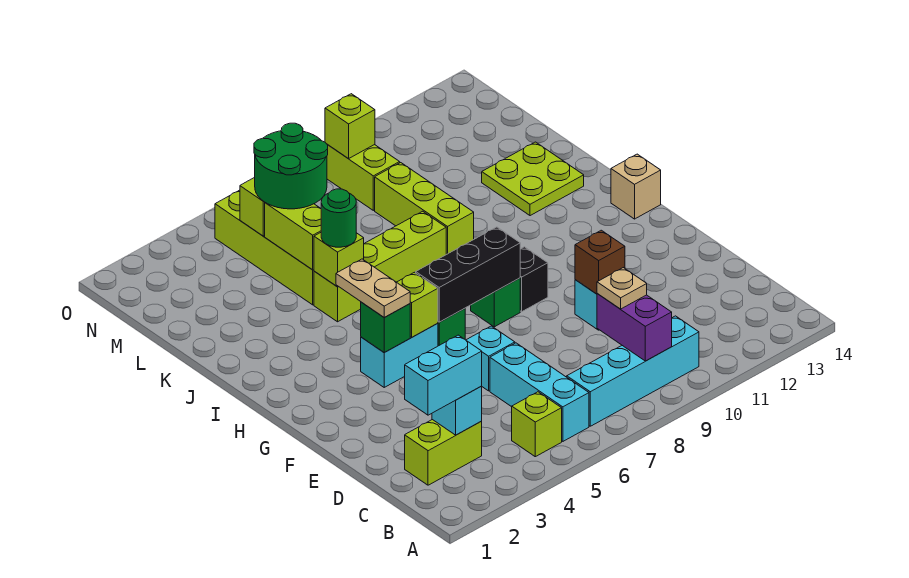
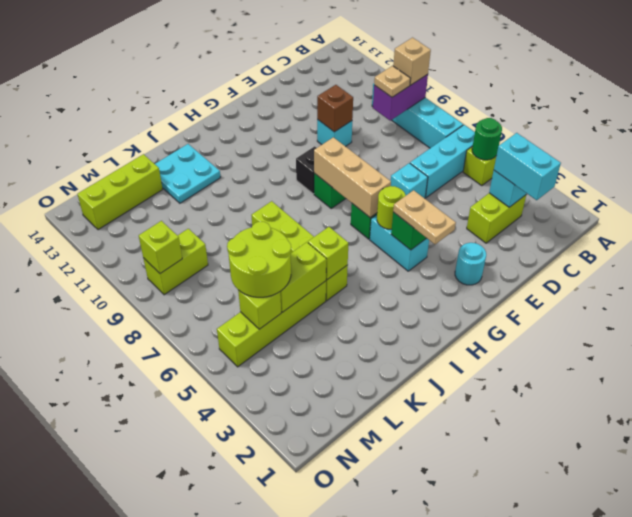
lime brick C2:C3 level 1 -> lime brick C3:D3 level 1
none -> cyan round brick F2 level 1
tan plate G4:H4 level 3 -> tan plate G3:G4 level 3
lime brick G5 level 2 -> lime round brick G5 level 2
black brick G6:G8 level 2 -> tan brick G6:G8 level 2
tan brick H14 level 1 -> tan brick B9 level 3
green round brick J5 level 3 -> green round brick B5 level 2
lime brick J9:L9 level 1 -> lime brick L13:N13 level 1
lime plate J12:K13 level 1 -> cyan plate J12:K13 level 1
green round brick L5:M6 level 3 -> lime round brick L5:M6 level 3

